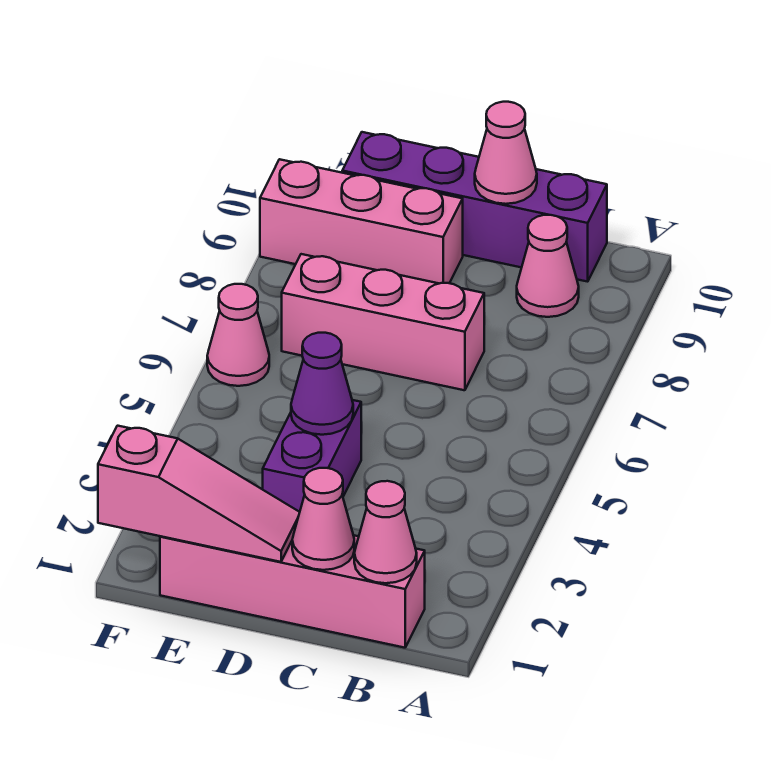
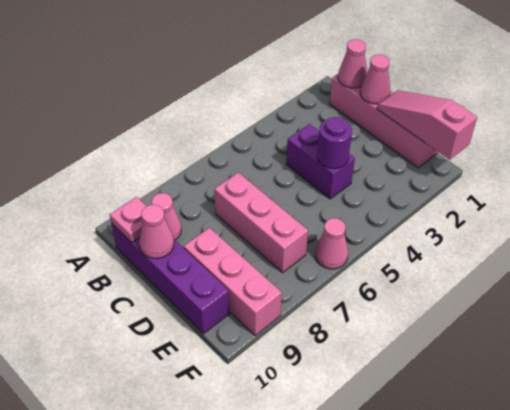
none -> pink plate B10 level 2
purple brick D3:D4 level 1 -> purple brick C4:D4 level 1
purple cone D4 level 2 -> purple round brick D4 level 2

